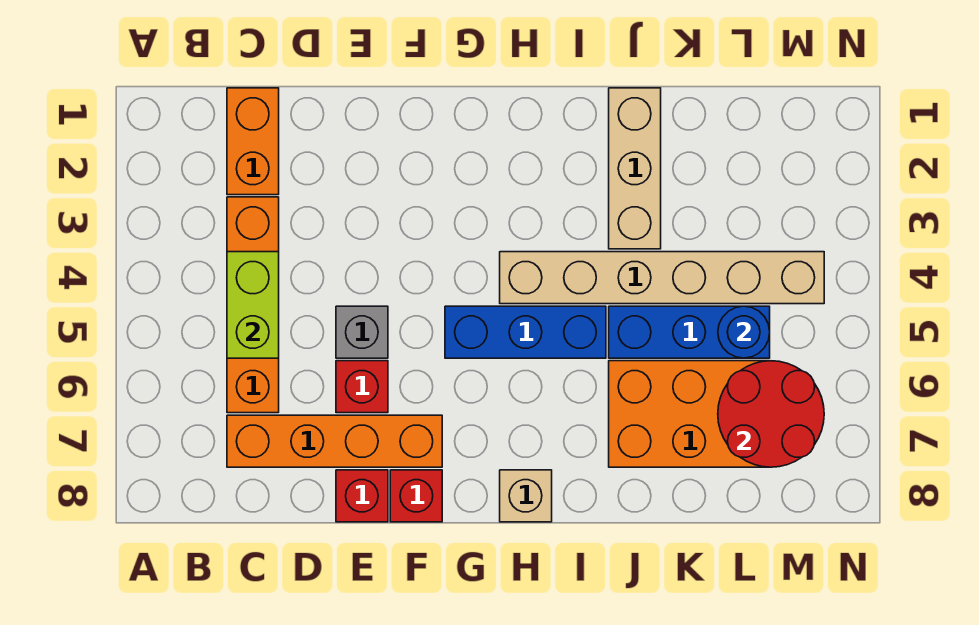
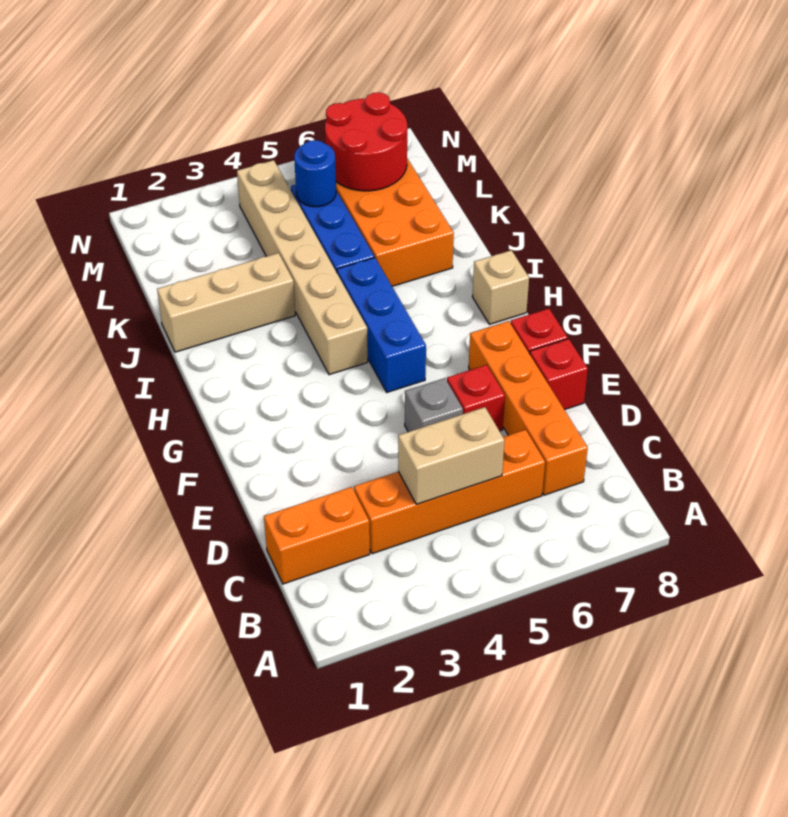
lime brick C4:C5 level 2 -> tan brick C4:C5 level 2

